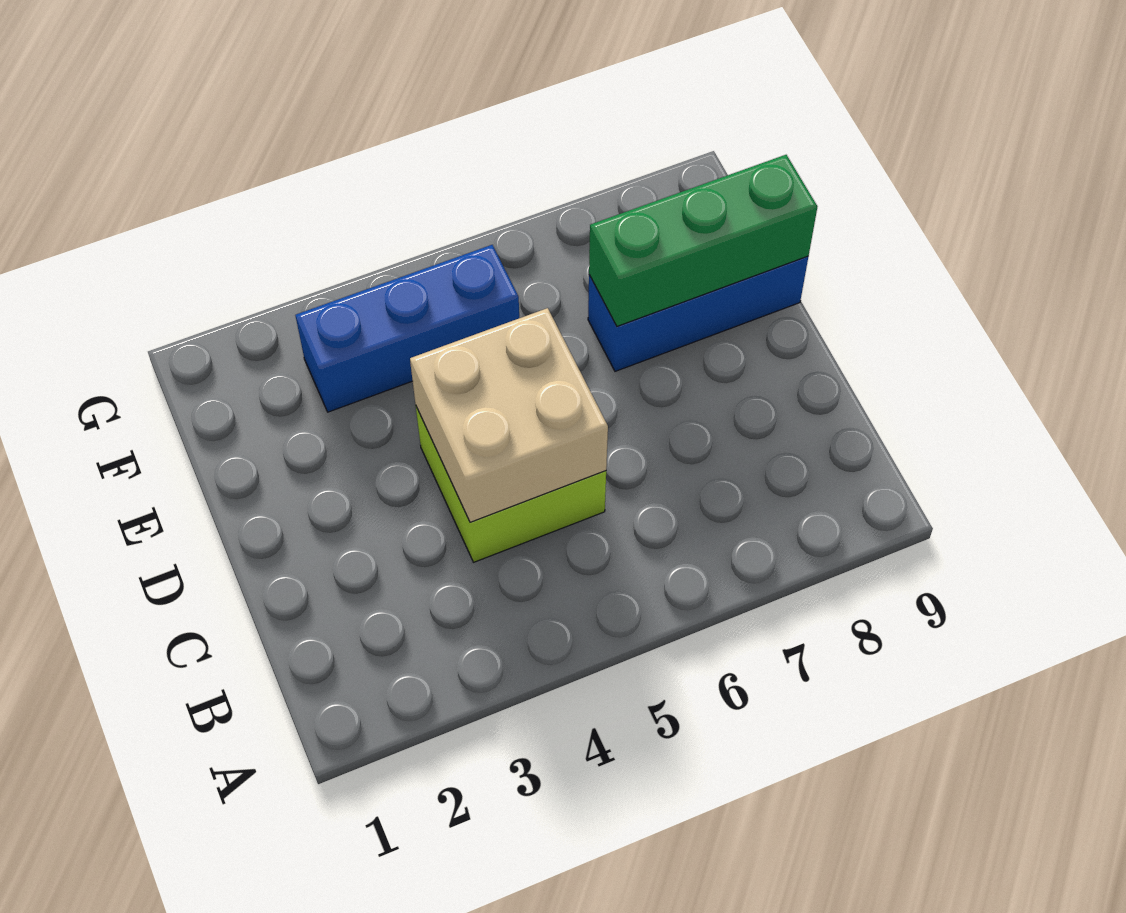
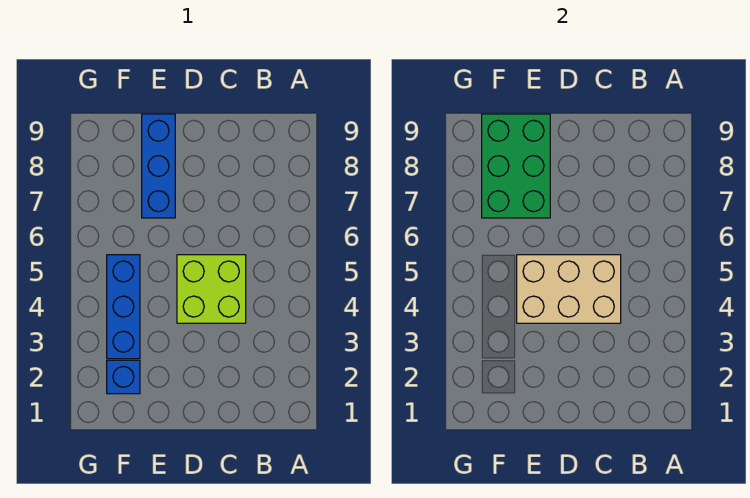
tan brick C4:D5 level 2 -> tan brick C4:E5 level 2
green brick E7:E9 level 2 -> green brick E7:F9 level 2
none -> blue brick F2 level 1

